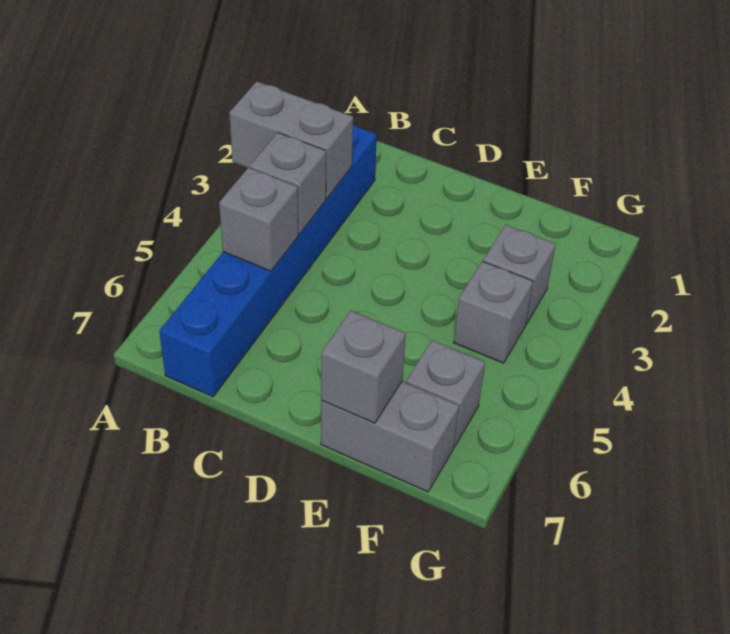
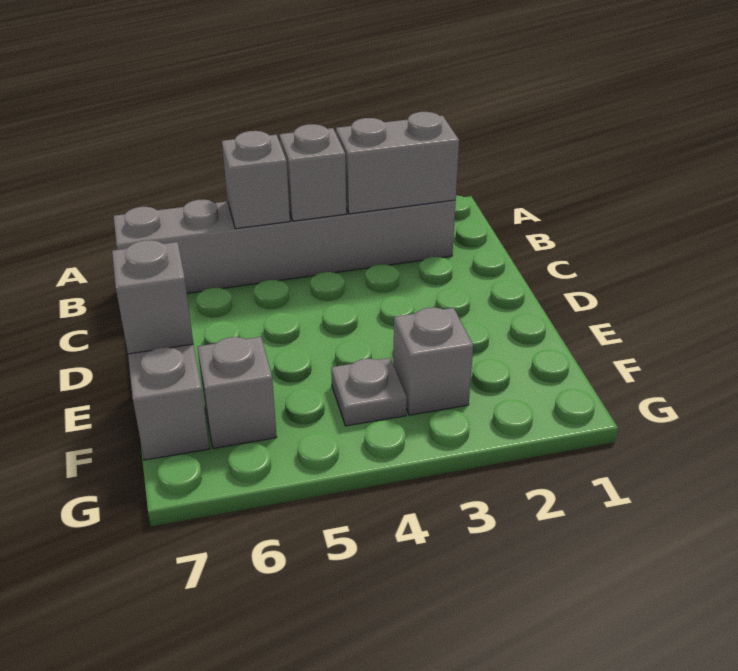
grey brick A3:B3 level 2 -> grey brick B2:B3 level 2
blue brick B2:B7 level 1 -> grey brick B2:B7 level 1
grey brick F4 level 1 -> grey plate F4 level 1

